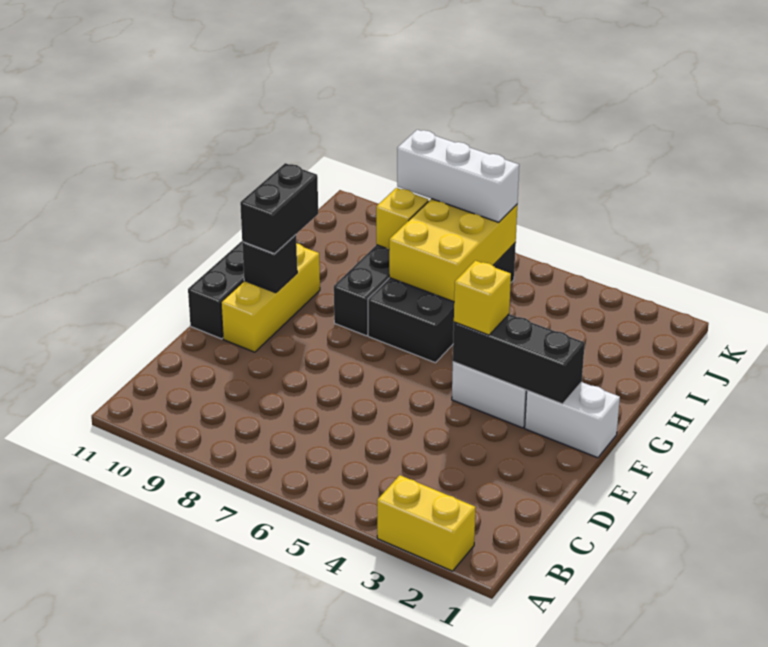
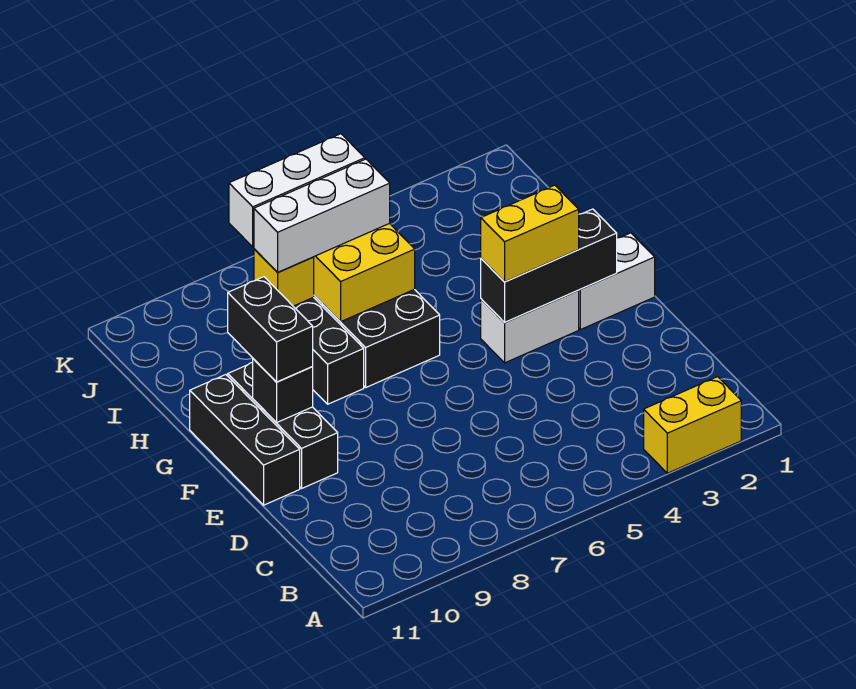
yellow brick E10:G10 level 1 -> black brick E10:G10 level 1
yellow brick F4 level 3 -> yellow brick F3:F4 level 3
none -> white brick I6:I8 level 3

